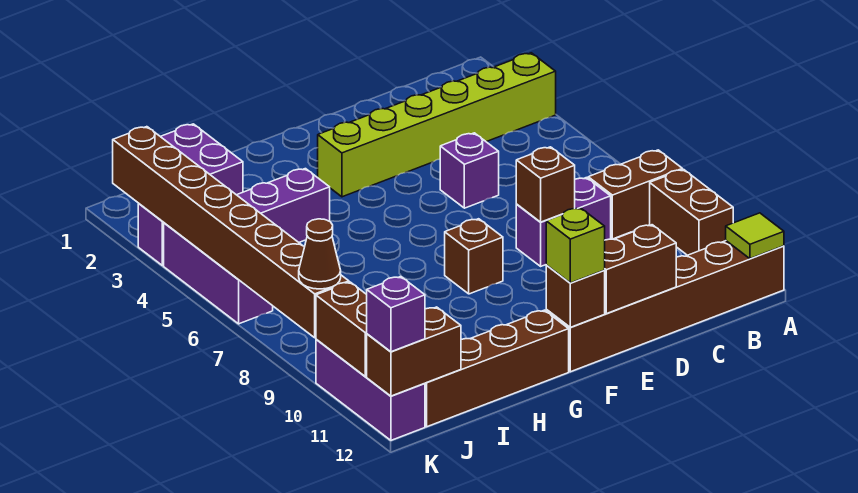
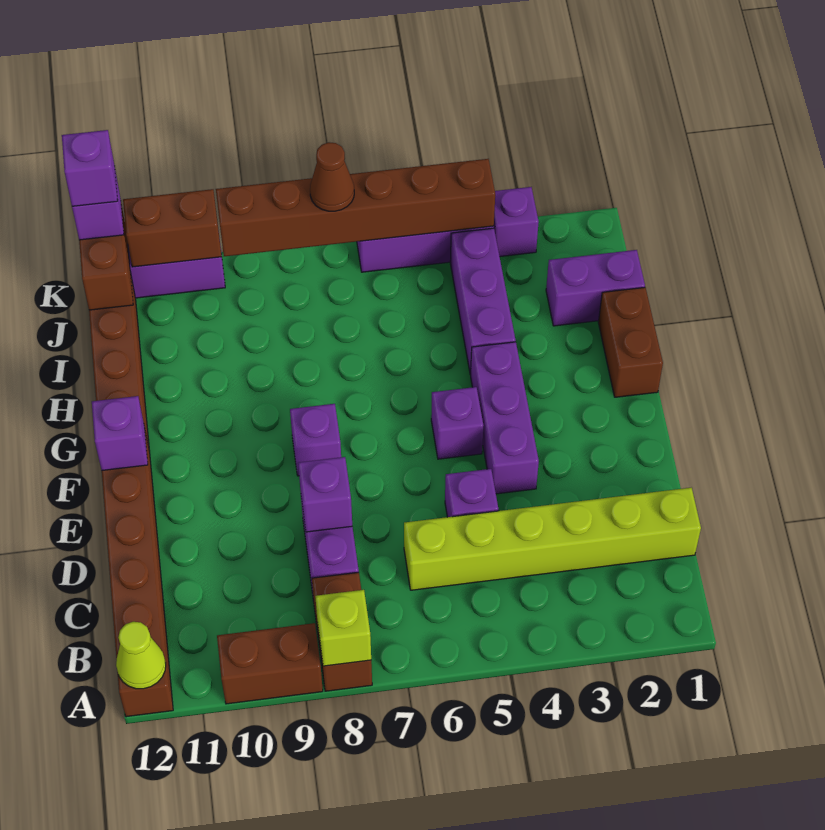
lime brick A3:F3 level 1 -> lime brick C1:C6 level 1
lime tile A12 level 2 -> lime cone A12 level 2
brown brick D8 level 2 -> purple brick D8 level 2
brown brick D12:E12 level 2 -> brown brick G1:H1 level 1
none -> purple brick E4:G4 level 1
none -> purple brick F5 level 1
brown brick F8 level 1 -> purple brick F8 level 1
brown brick F12 level 2 -> purple brick F12 level 2
lime brick F12 level 3 -> lime brick A8 level 2
brown brick K2:K9 level 2 -> brown brick K4:K9 level 2
brown cone K9 level 3 -> brown cone K7 level 3
none -> purple brick K12 level 4

